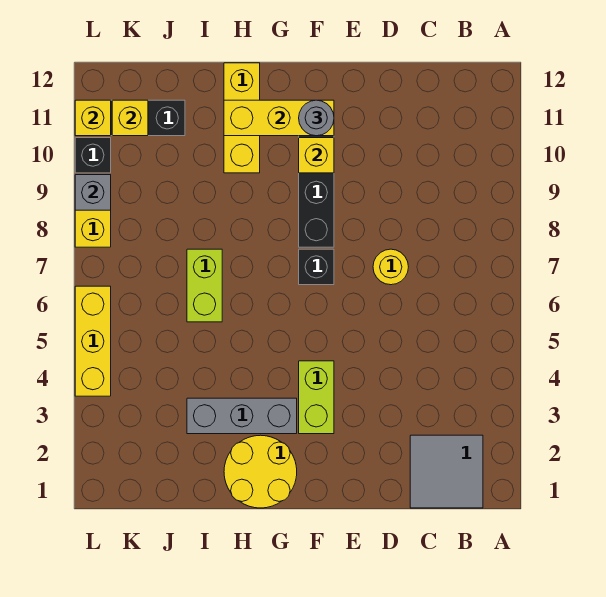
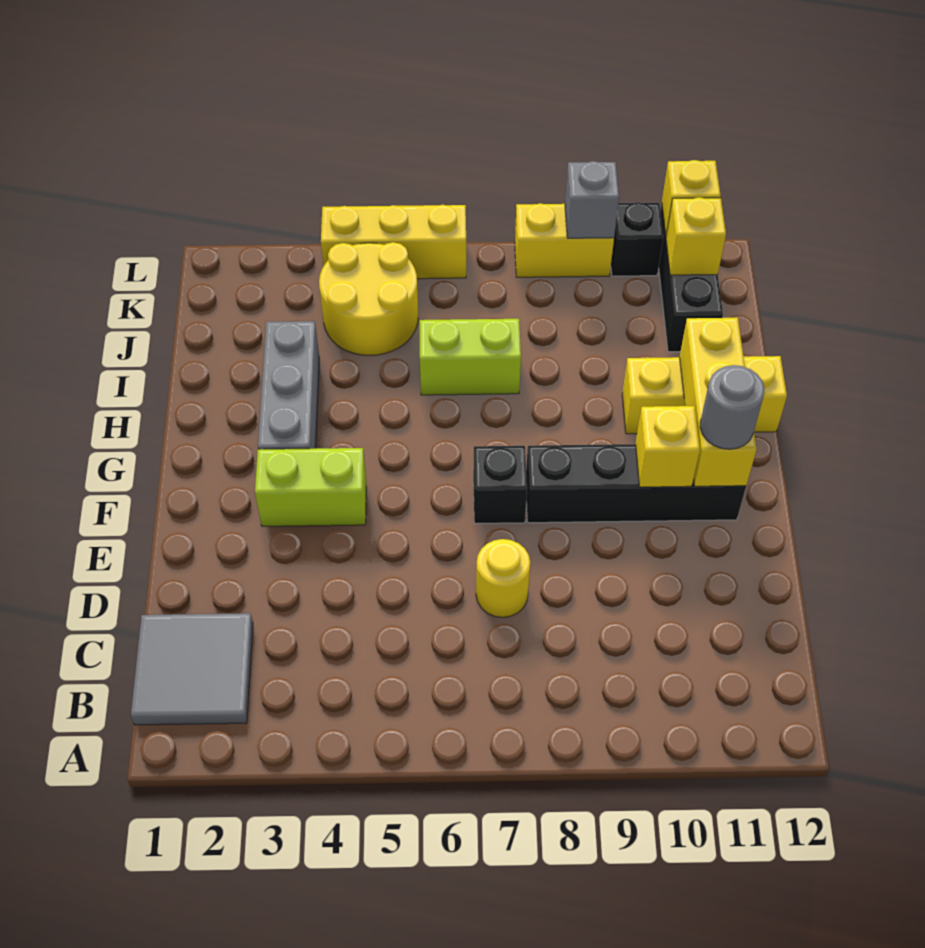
yellow round brick G1:H2 level 1 -> yellow round brick J4:K5 level 1

